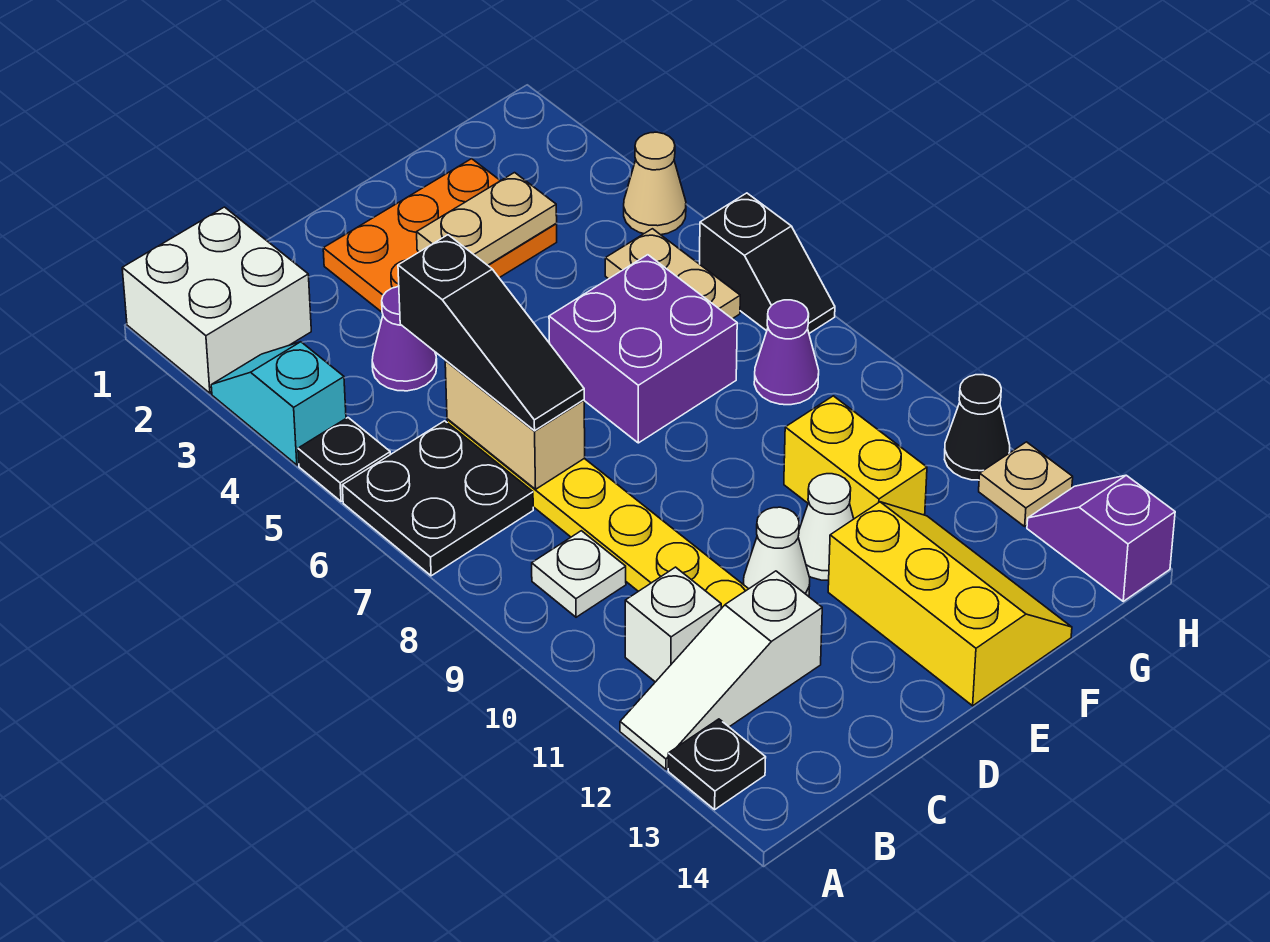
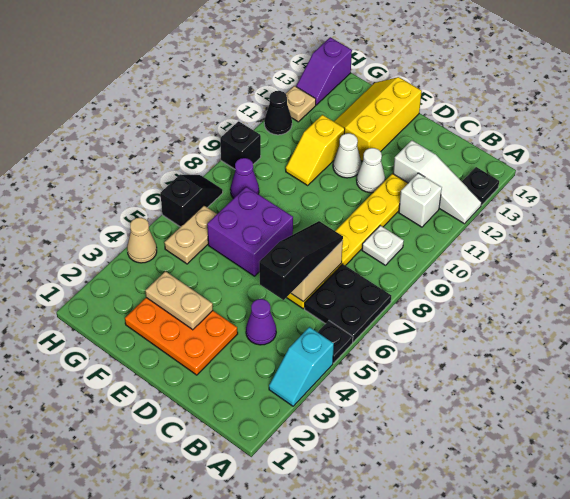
white brick A1:B2 level 1 -> none
yellow brick F10:F11 level 1 -> yellow slope F10:F11 level 1 top 11
none -> black brick H9 level 1

